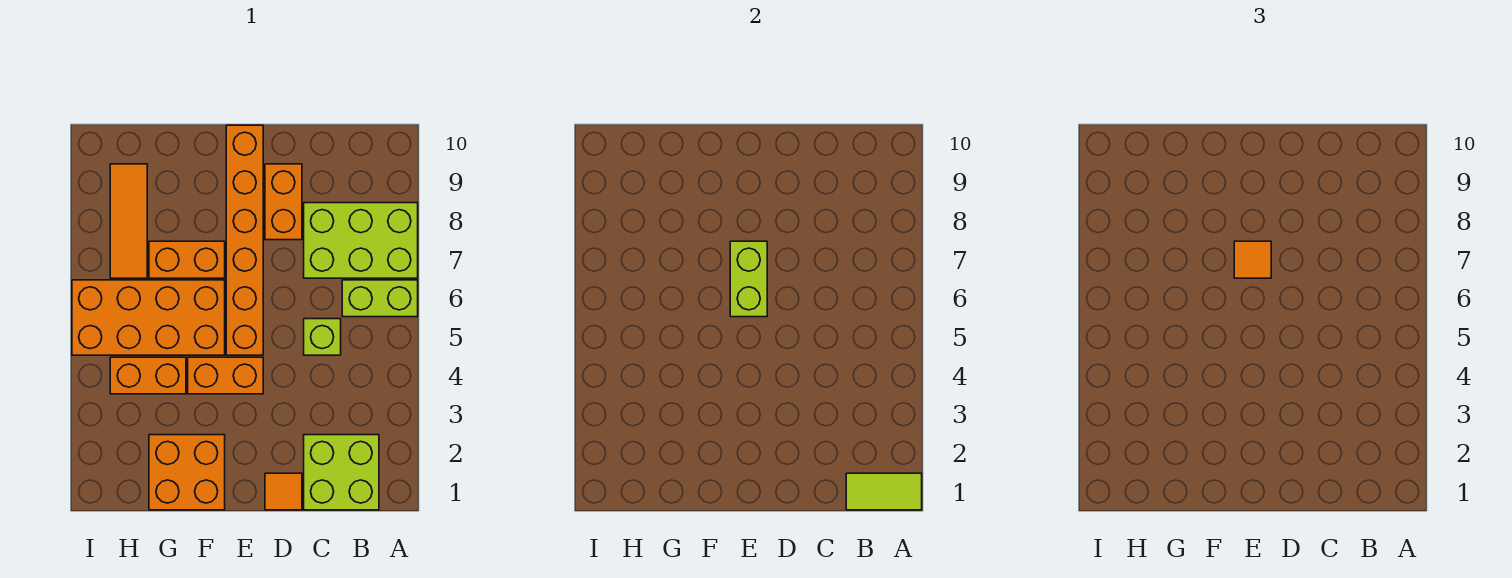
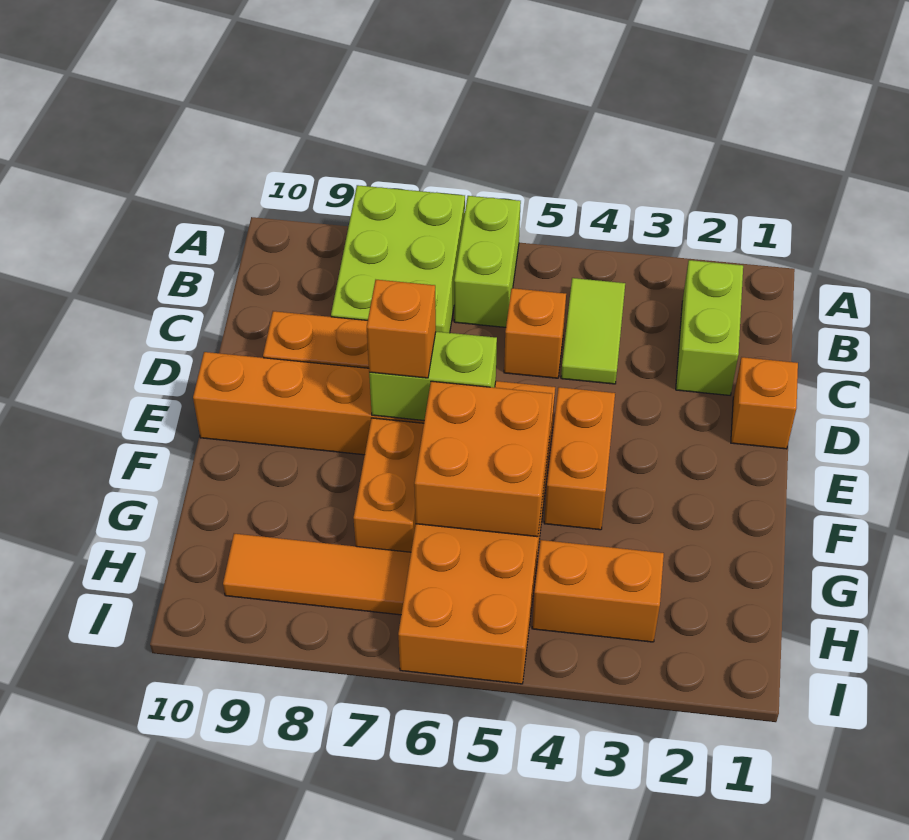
lime tile A1:B1 level 2 -> lime tile B4:C4 level 1
lime brick B1:C2 level 1 -> lime brick B2:C2 level 1
lime brick C5 level 1 -> orange brick C5 level 1
orange tile D1 level 1 -> orange brick D1 level 1
orange tile E7 level 3 -> orange brick E7 level 3
orange brick F1:G2 level 1 -> orange brick F5:G6 level 2
orange brick G4:H4 level 1 -> orange brick H3:H4 level 1

